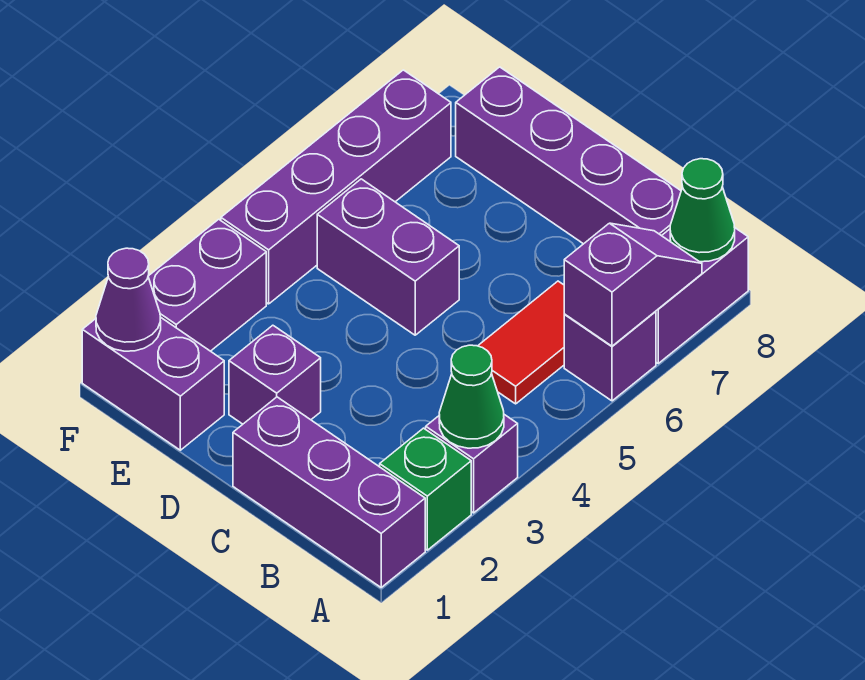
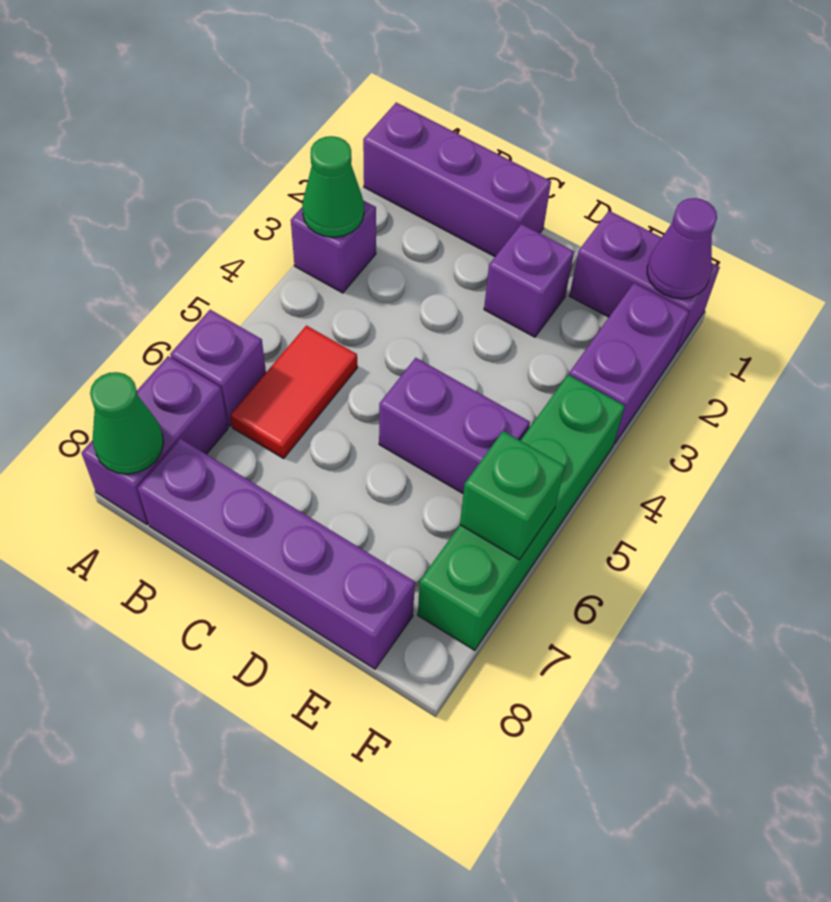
green brick A2 level 1 -> green brick F6 level 2
purple slope A6:A7 level 2 top 6 -> none
purple brick F4:F7 level 1 -> green brick F4:F7 level 1

